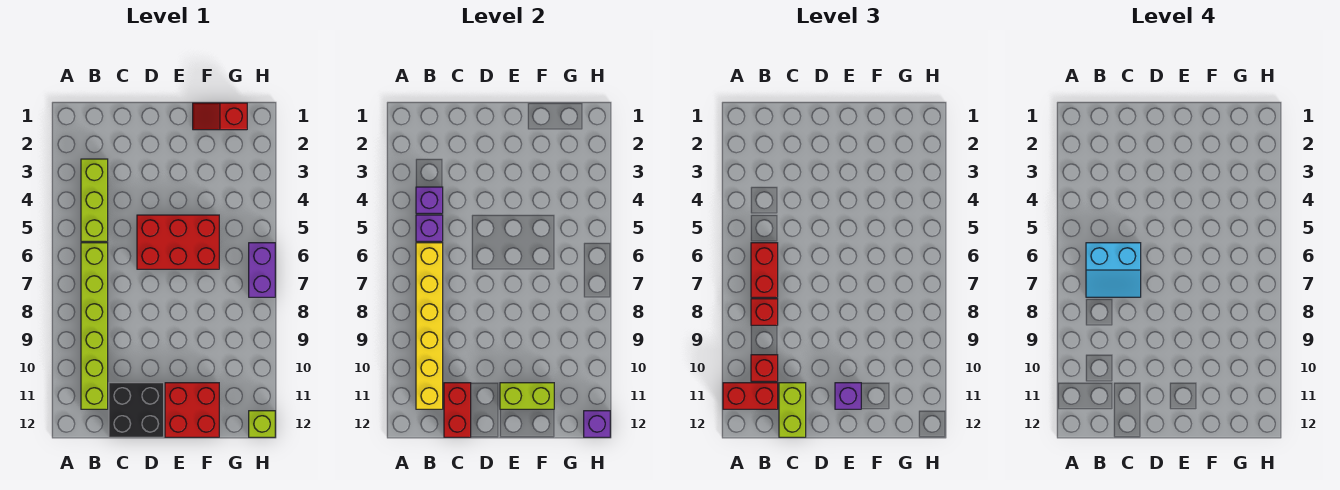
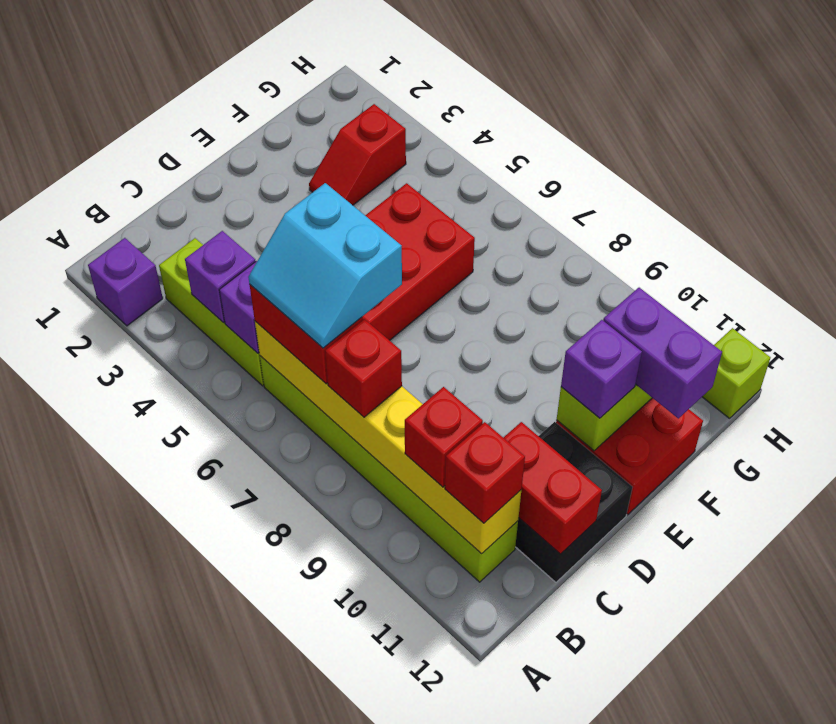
red brick A11:B11 level 3 -> red brick B11 level 3
cyan slope B6:C7 level 4 top 6 -> cyan slope B6:C7 level 4 top C
lime brick C11:C12 level 3 -> none
red slope F1:G1 level 1 top G -> red slope F3:G3 level 1 top G
purple brick H6:H7 level 1 -> purple brick F11:F12 level 3
purple brick H12 level 2 -> purple brick A2 level 1

